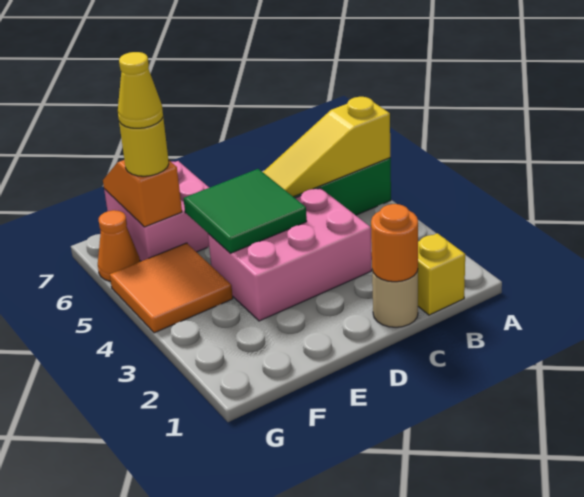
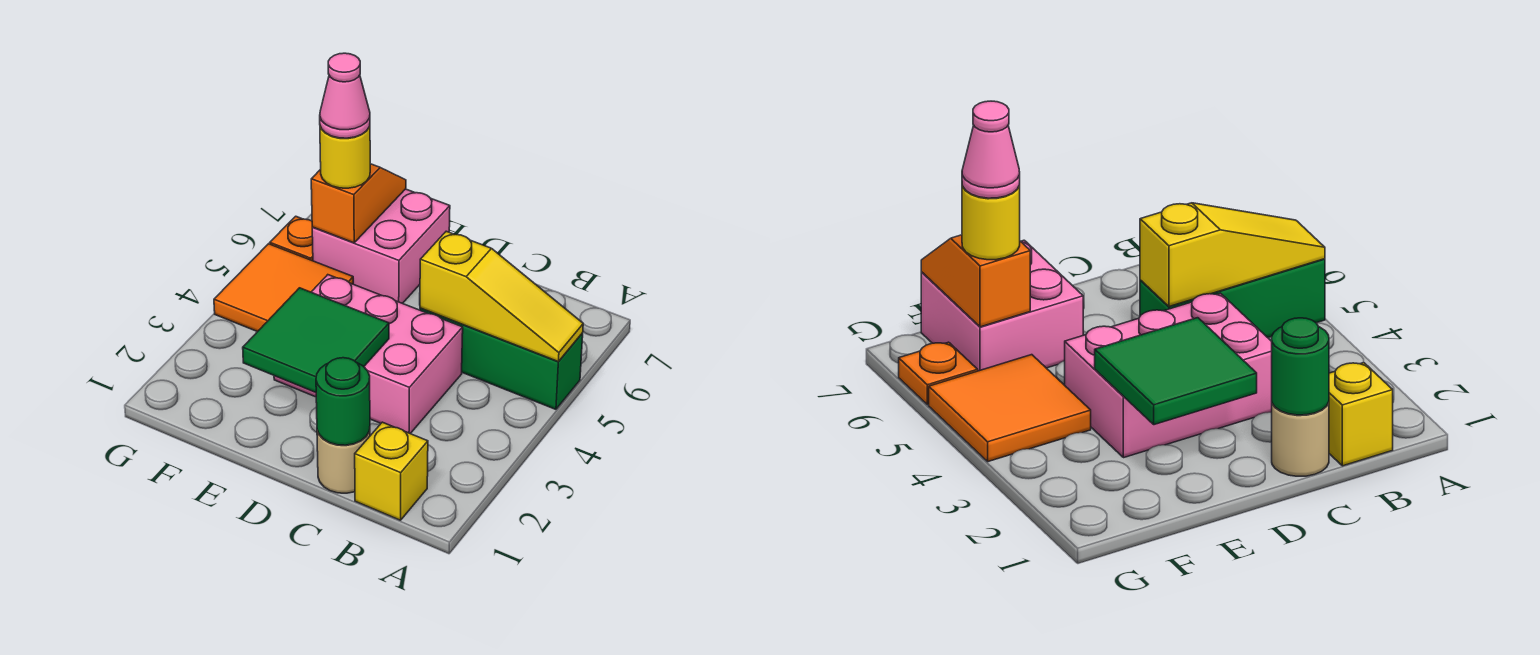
yellow slope A5:C5 level 2 top A -> yellow slope A5:C5 level 2 top C
orange round brick C1 level 2 -> green round brick C1 level 2
green tile D4:E5 level 2 -> green tile D2:E3 level 2
yellow cone F6 level 4 -> pink cone F6 level 4
orange cone G6 level 1 -> orange plate G6 level 1

